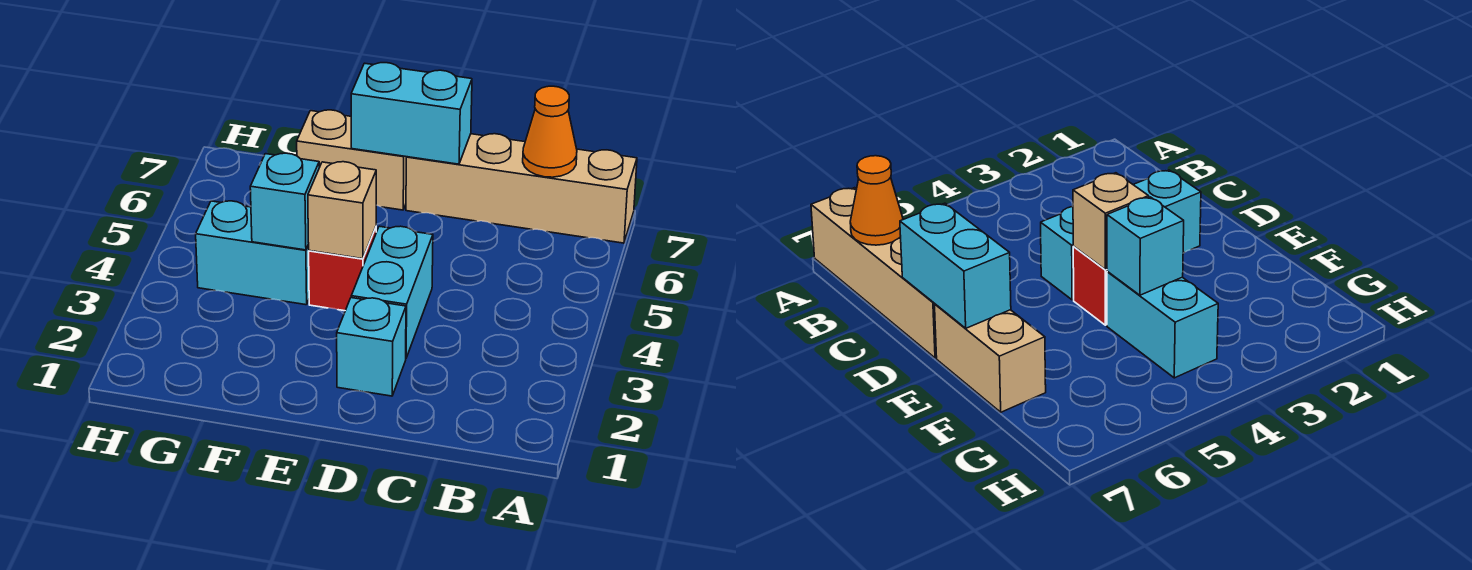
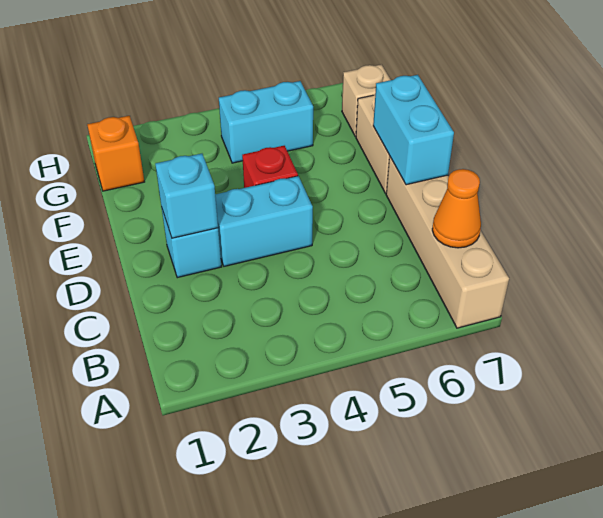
tan brick E4 level 2 -> tan brick G7 level 1
cyan brick F4:G4 level 1 -> cyan brick G4:G5 level 1
cyan brick F4 level 2 -> cyan brick D2 level 2
none -> orange brick G1 level 1

